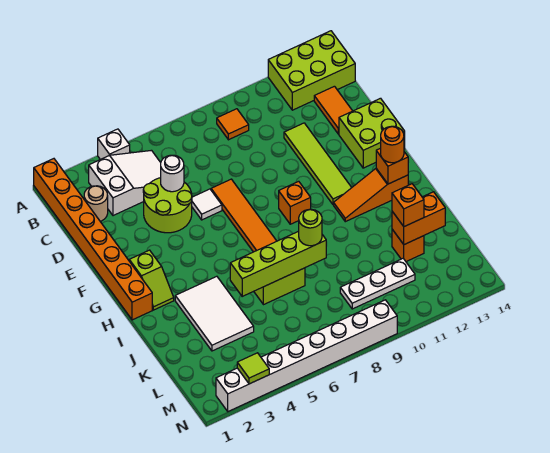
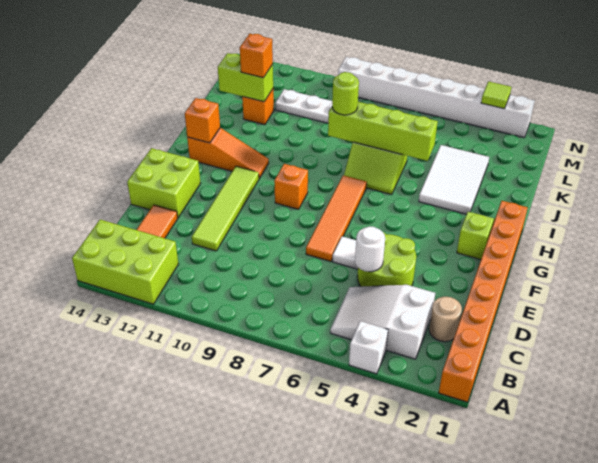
orange tile B9 level 1 -> none
orange round brick H13 level 3 -> none
orange brick K12:K13 level 2 -> lime brick K12:K13 level 2

